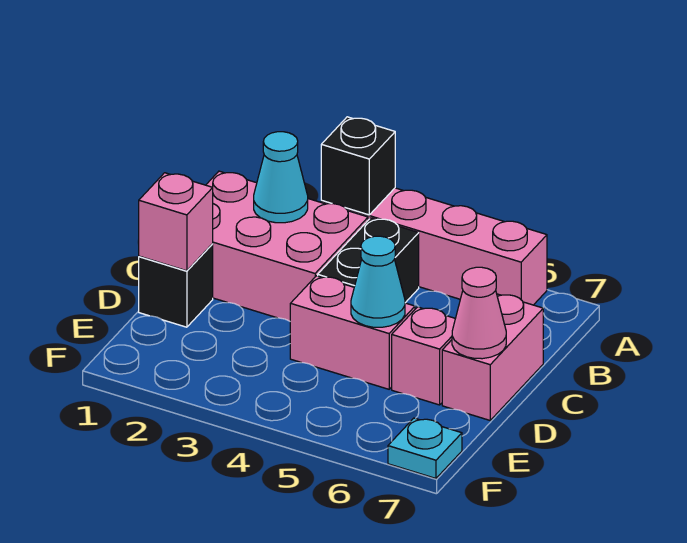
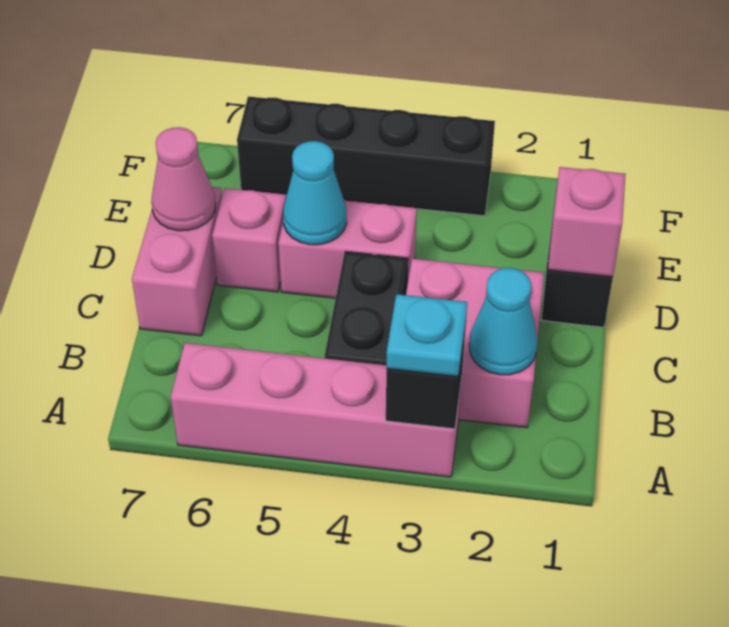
pink brick B1:C3 level 1 -> pink brick B2:C3 level 1
none -> black brick F3:F6 level 1
cyan plate F7 level 1 -> cyan plate A3 level 3

